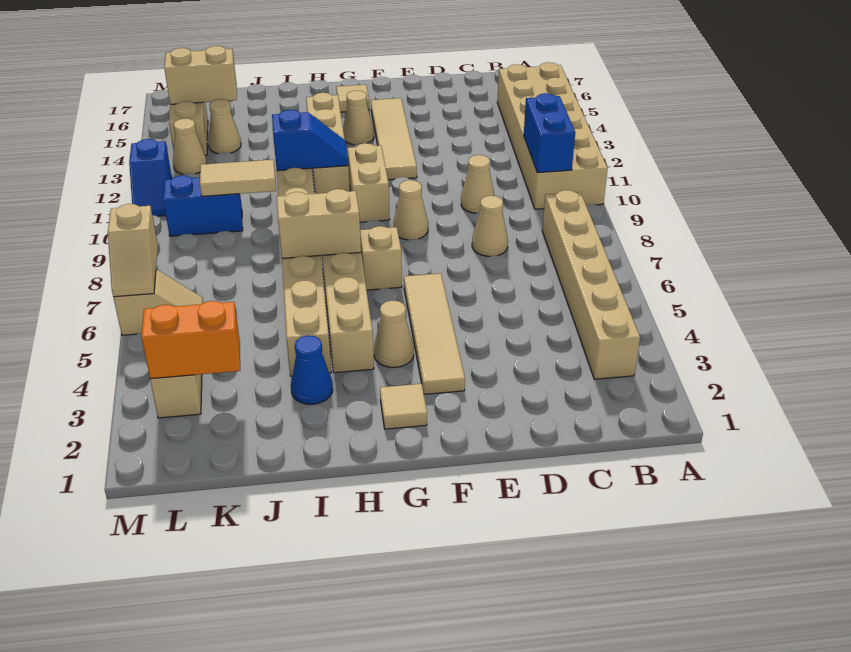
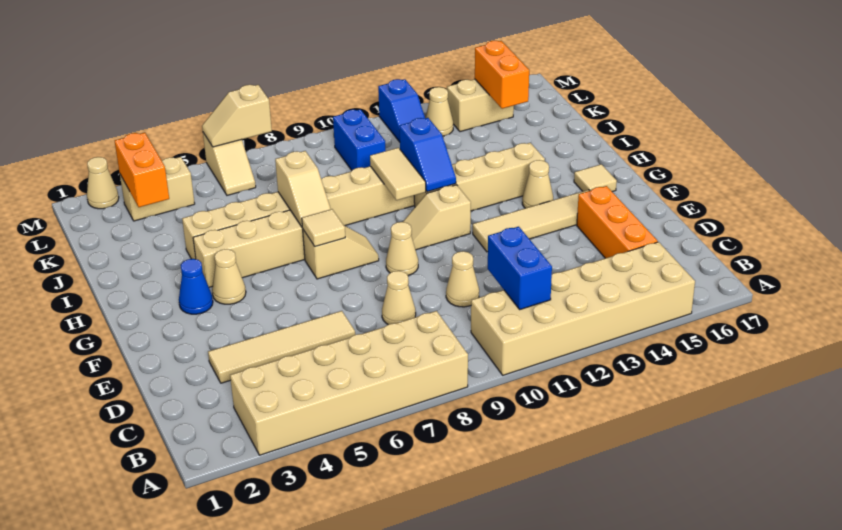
tan brick B3:B8 level 1 -> tan brick A3:B8 level 1
blue brick B10:B11 level 2 -> blue brick B11:C11 level 2
none -> orange brick C15:E15 level 1
tan tile F3:F6 level 1 -> tan tile D3:D6 level 1
tan tile G2 level 1 -> tan tile G7 level 2
tan brick G10:G11 level 1 -> tan slope G10:G11 level 1 top 11
tan brick H7:I7 level 2 -> tan slope H7:I7 level 2 top I
blue cone I3 level 1 -> blue cone G3 level 1
tan tile J10:K10 level 2 -> tan tile H10:I10 level 2
tan cone K14 level 1 -> tan cone M2 level 1
tan brick K15:L15 level 2 -> orange brick K15:L15 level 2
blue slope M11:M12 level 1 top 12 -> blue slope L12:M12 level 1 top M

